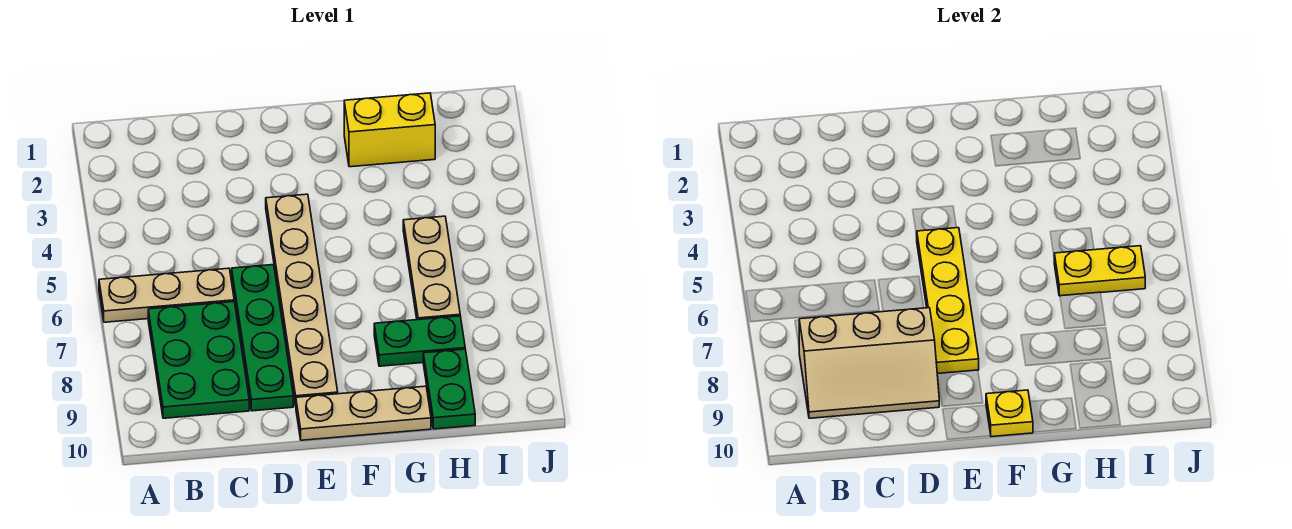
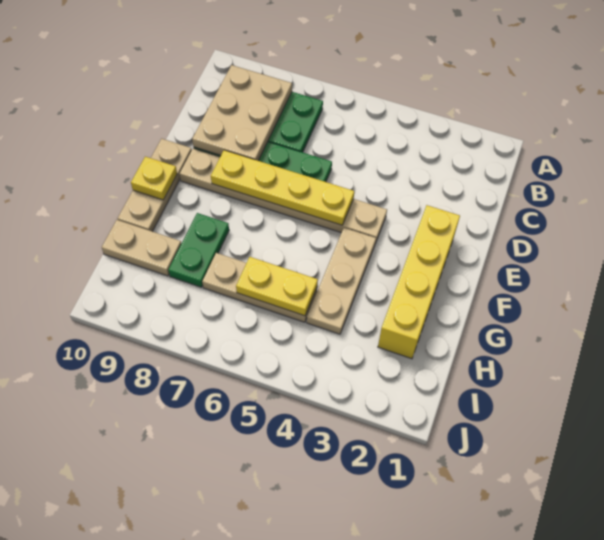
tan plate A6:C6 level 1 -> tan plate F4:H4 level 1
tan slope B8:D9 level 2 top 8 -> tan plate B8:D9 level 2
yellow brick G2:H2 level 1 -> yellow brick E2:H2 level 1
yellow plate H6:I6 level 2 -> yellow plate H5:H6 level 2
green plate H9:H10 level 1 -> tan plate H9:H10 level 1

